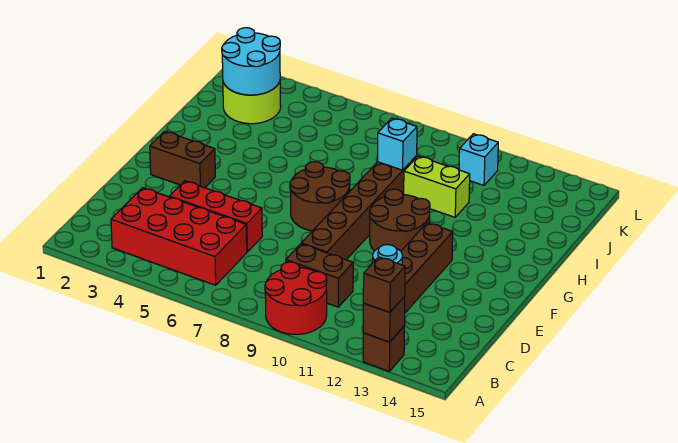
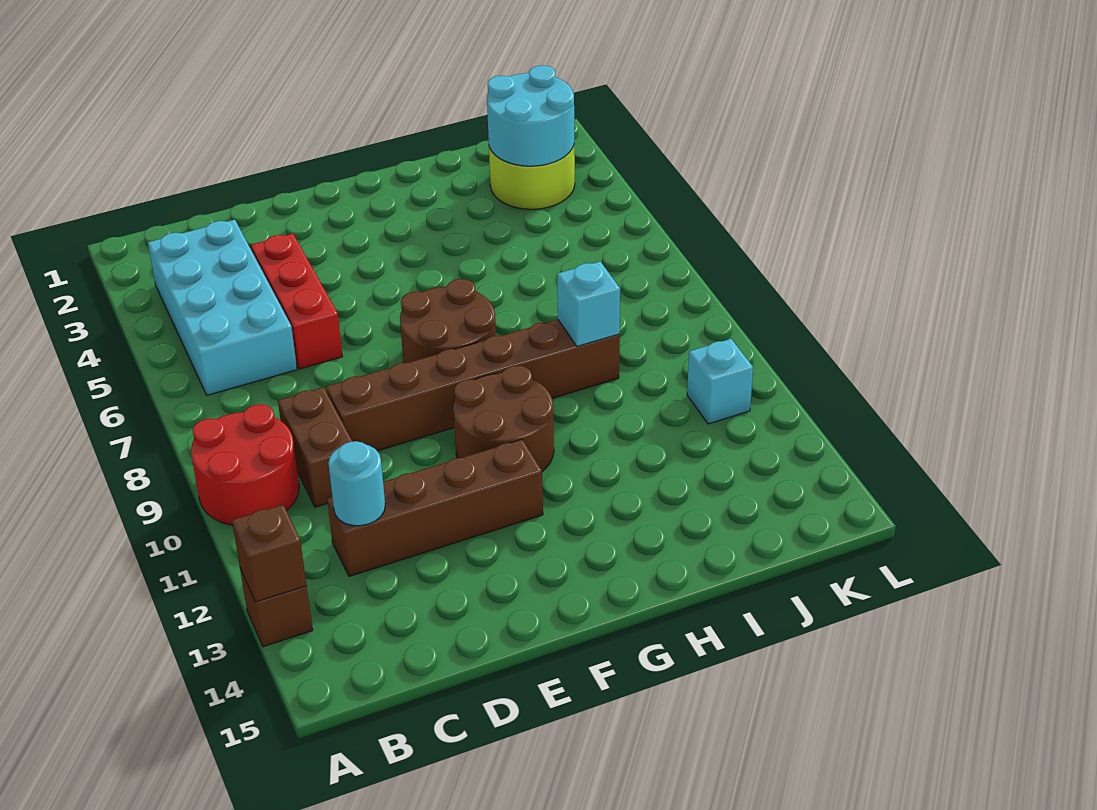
brown brick A13 level 3 -> none
red brick B3:C6 level 1 -> cyan brick B3:C6 level 1
brown brick F2:F3 level 1 -> none
lime brick I10:I11 level 1 -> none

